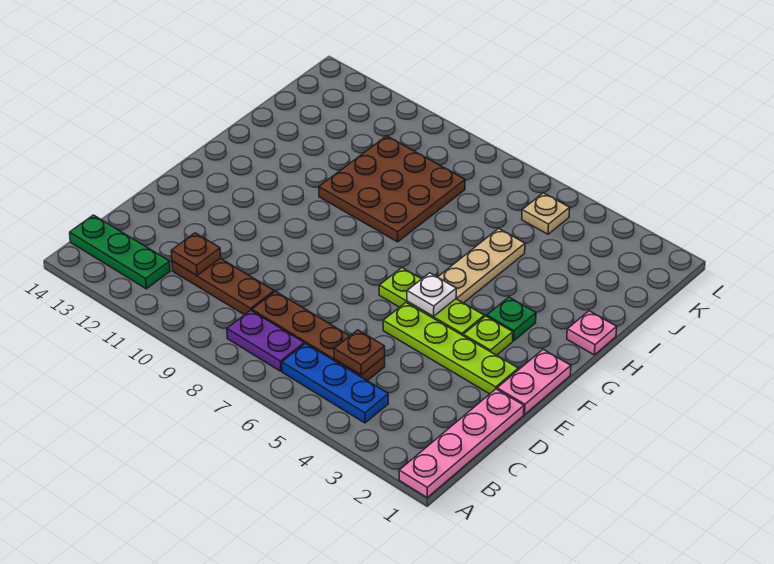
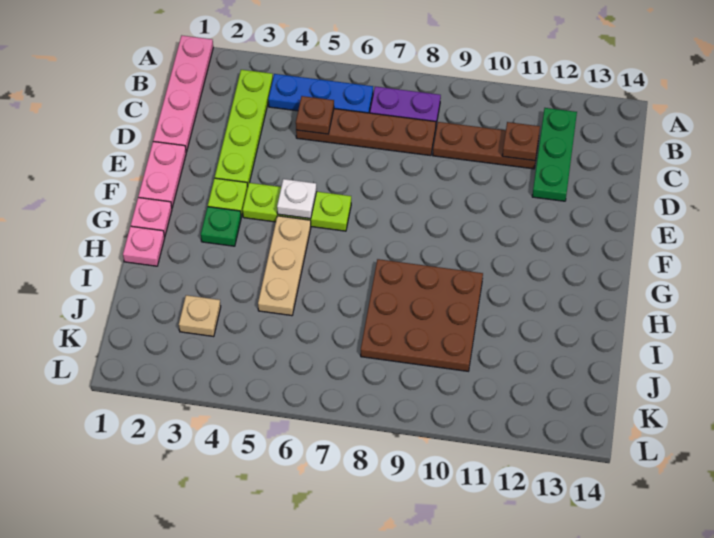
green plate B12:B14 level 1 -> green plate B12:D12 level 1
lime plate E2:E5 level 1 -> lime plate B3:E3 level 1
none -> pink plate G1 level 1
tan plate K5 level 1 -> tan plate J3 level 1

